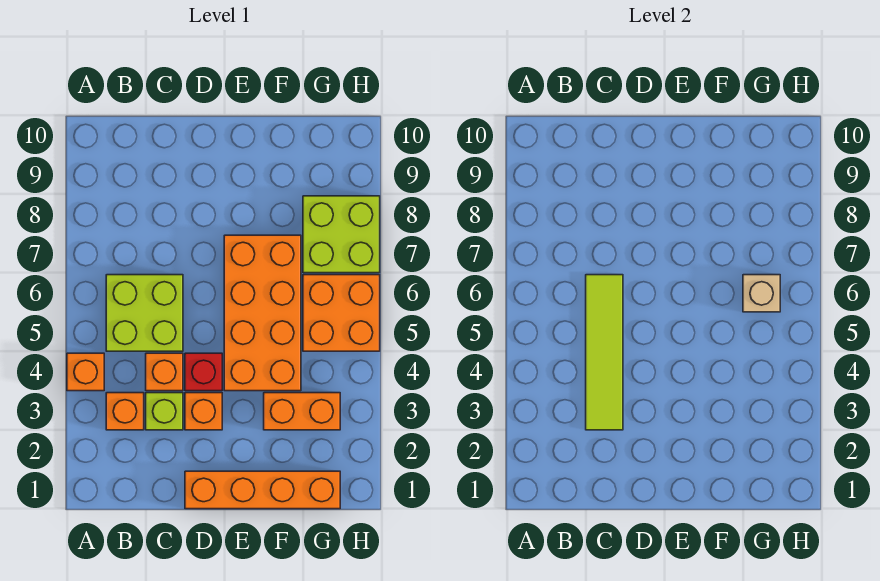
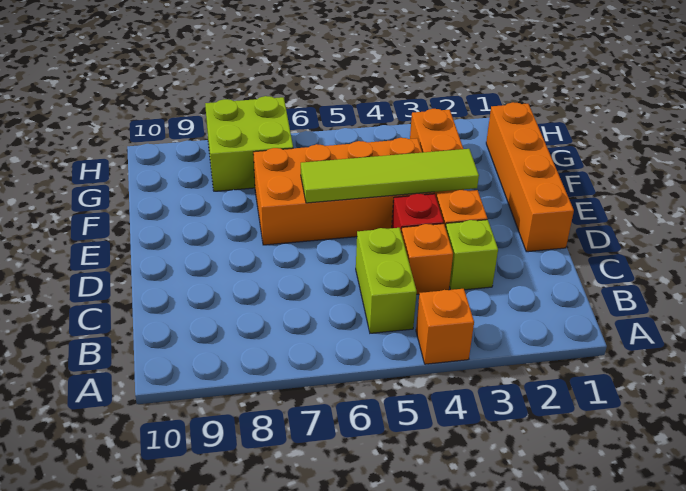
orange brick B3 level 1 -> none
lime brick B5:C6 level 1 -> lime brick B5:C5 level 1
lime tile C3:C6 level 2 -> lime tile E3:E6 level 2
orange brick G5:H6 level 1 -> none
tan brick G6 level 2 -> none

